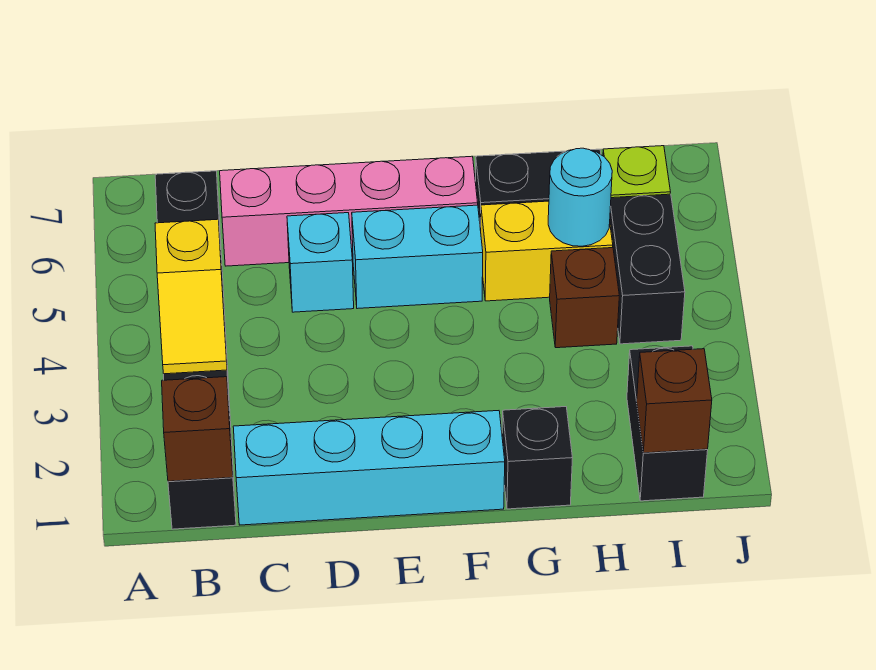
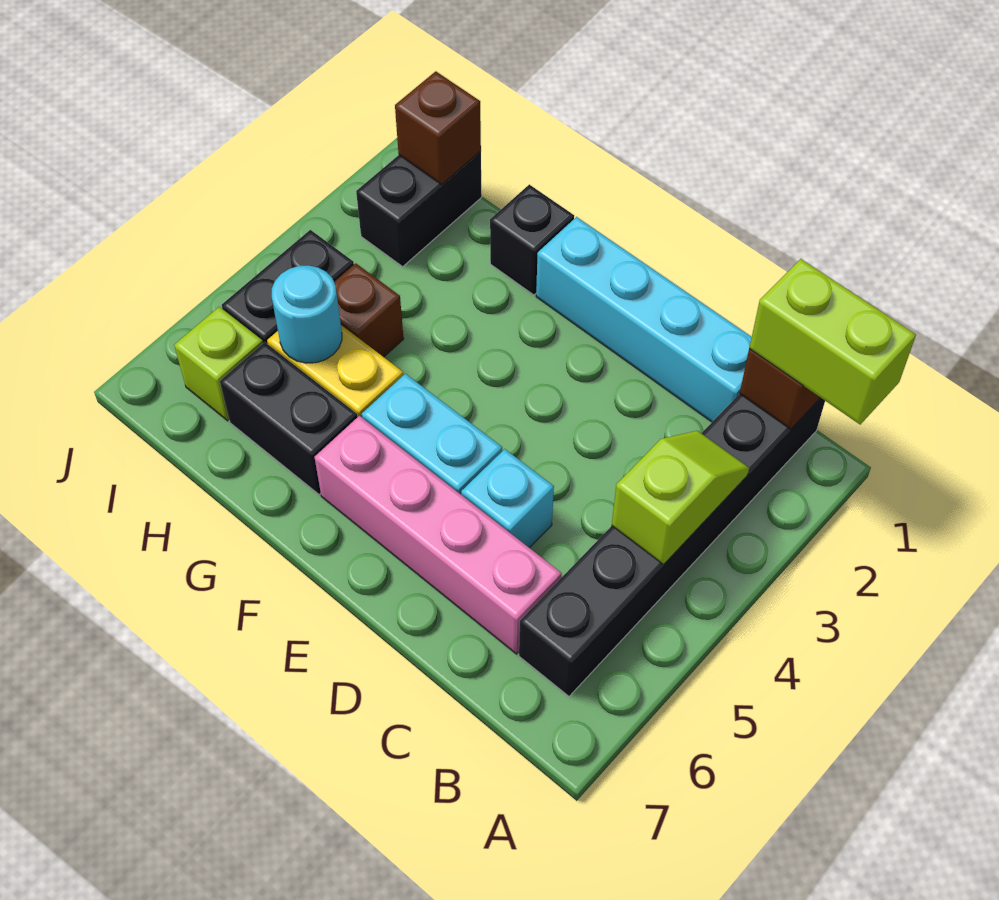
none -> lime brick A1:B1 level 3
yellow slope B3:B4 level 2 top 4 -> lime slope B3:B4 level 2 top 4

